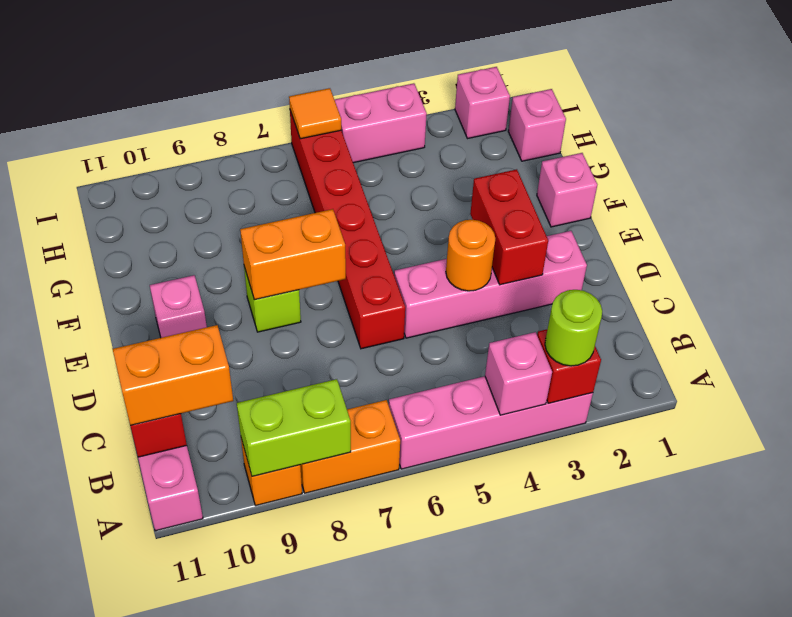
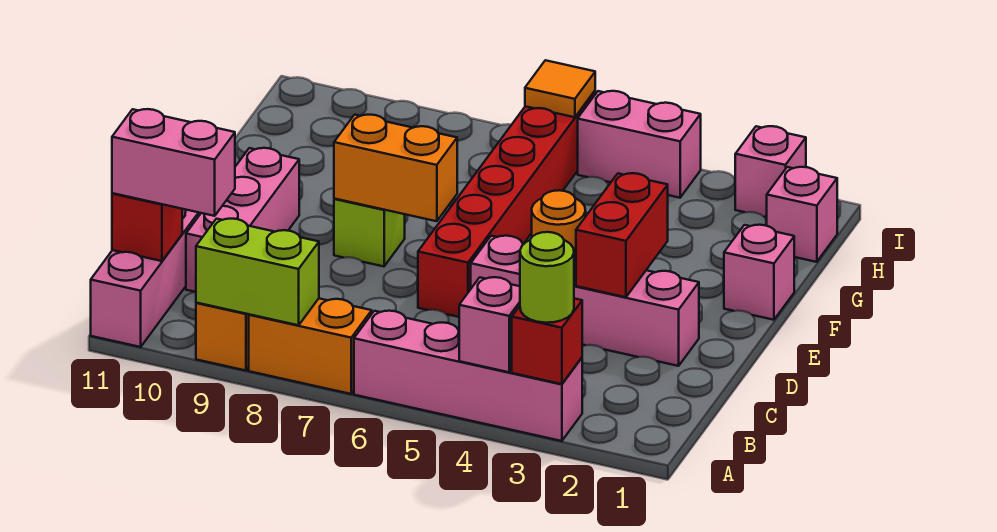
orange brick B10:B11 level 3 -> pink brick B10:B11 level 3
pink brick E10 level 1 -> pink brick C10:E10 level 1

